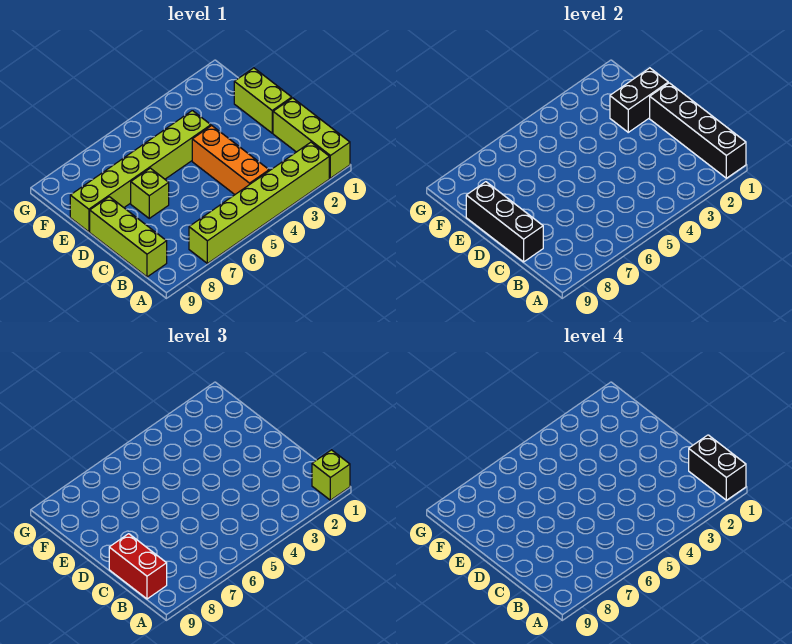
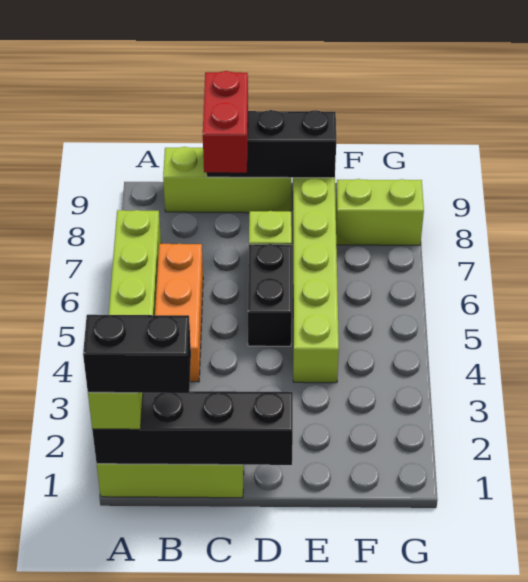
orange brick B4:D4 level 1 -> orange brick B4:B6 level 1
red brick B9:C9 level 3 -> red brick C8:C9 level 3
lime brick D1:E1 level 1 -> lime brick F8:G8 level 1
black brick E1:E2 level 2 -> black brick D5:D6 level 1

